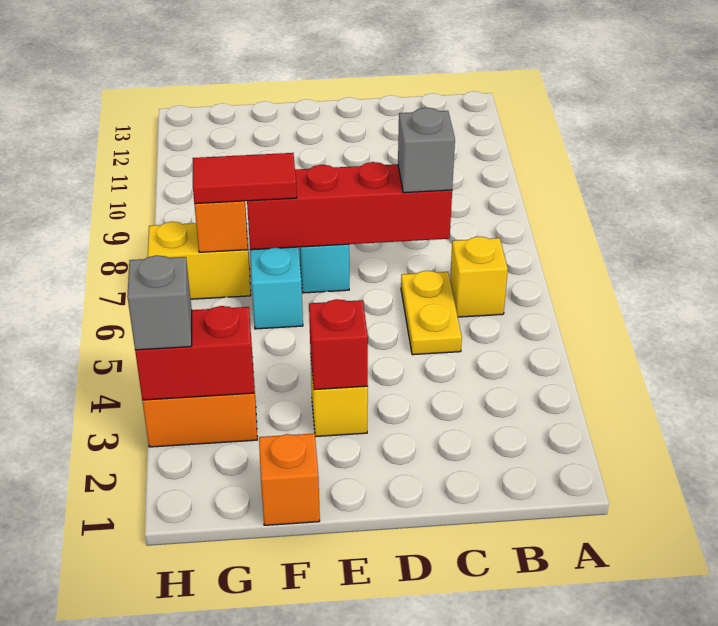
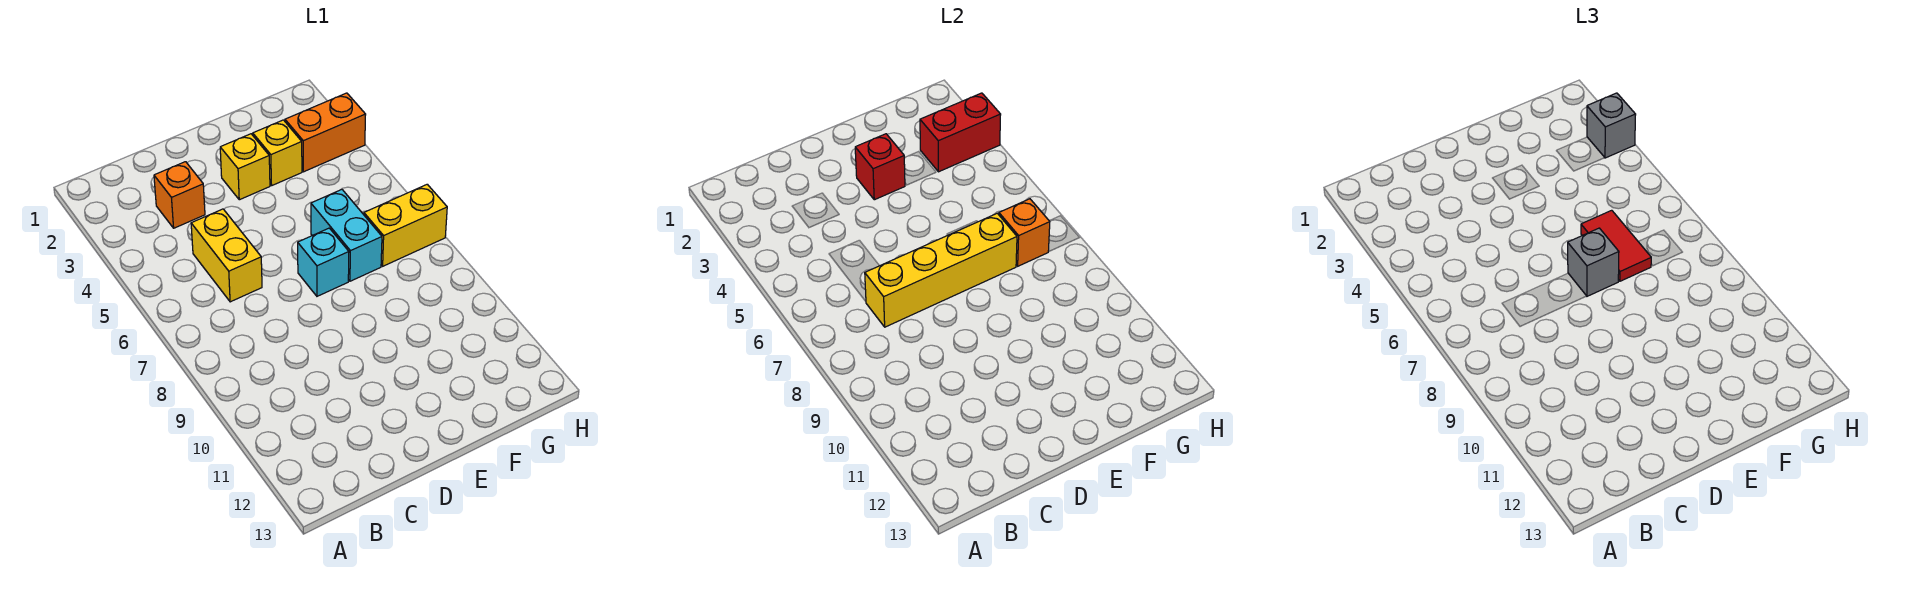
yellow brick B6 level 1 -> yellow brick F3 level 1
yellow plate C5:C6 level 1 -> yellow brick C5:C6 level 1
red brick C7:F7 level 2 -> yellow brick C7:F7 level 2
grey brick C7 level 3 -> grey brick E7 level 3
orange brick F1 level 1 -> orange brick C3 level 1
red tile F7:G7 level 3 -> red tile F6:F7 level 3

